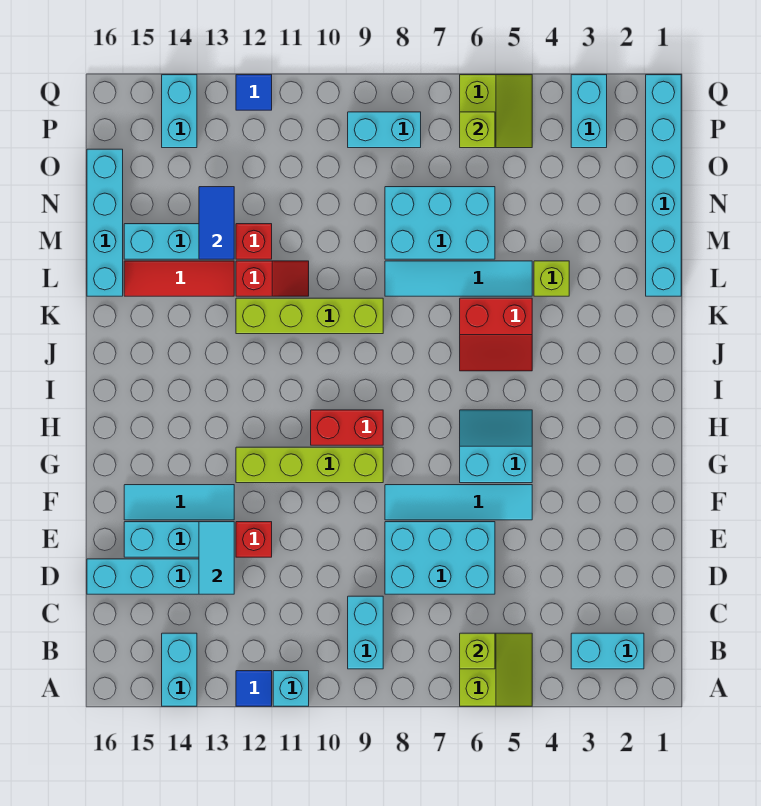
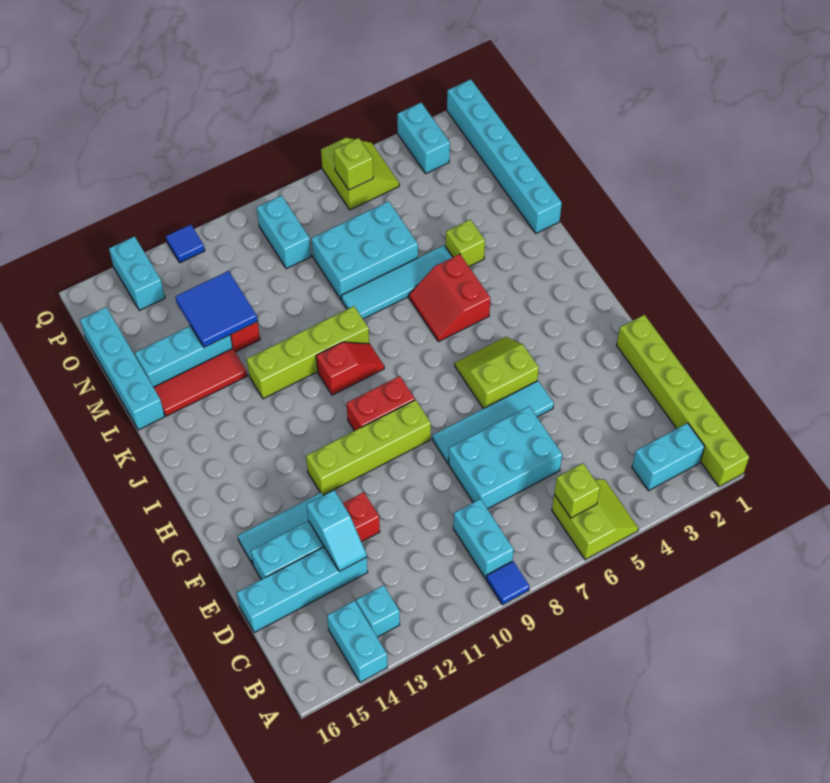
none -> lime brick A1:F1 level 1
cyan brick A11 level 1 -> cyan brick B13 level 1
blue tile A12 level 1 -> blue tile A9 level 1
cyan tile D13:E13 level 2 -> cyan slope D13:E13 level 2 top E
cyan slope G5:H6 level 1 top G -> lime slope G5:H6 level 1 top G
red slope J5:K6 level 1 top K -> red slope J5:K6 level 1 top 5
red slope L11:L12 level 1 top 12 -> red slope J9:J10 level 1 top 10
blue tile M13:N13 level 2 -> blue tile M12:N13 level 2
cyan brick P8:P9 level 1 -> cyan brick O9:P9 level 1

